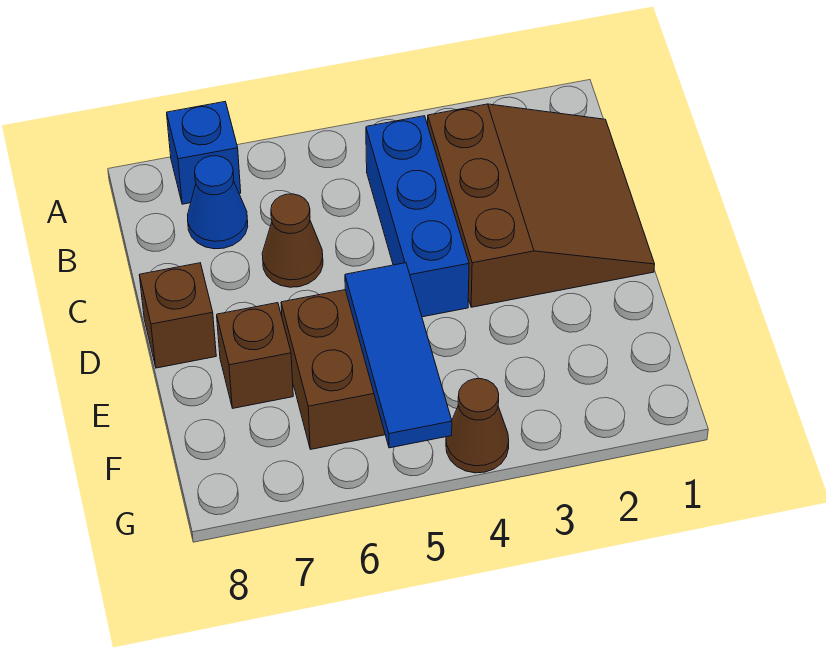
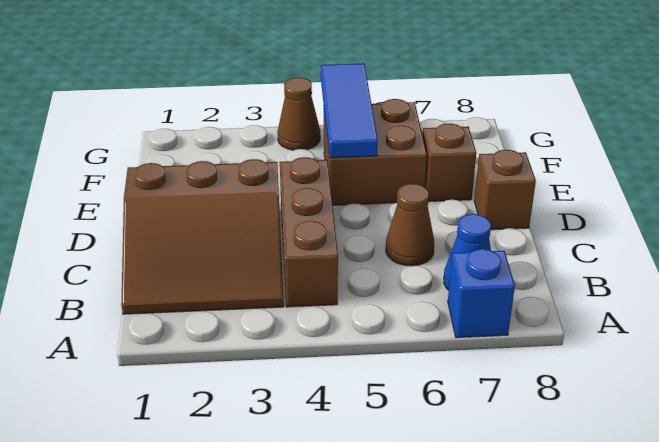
brown slope B1:D3 level 1 top 3 -> brown slope B1:D3 level 1 top D
blue brick B4:D4 level 1 -> brown brick B4:D4 level 1

